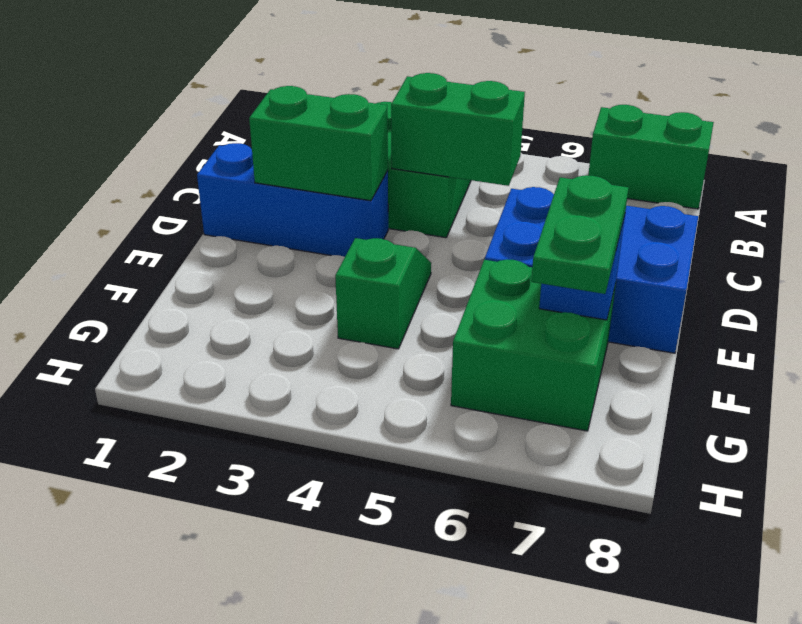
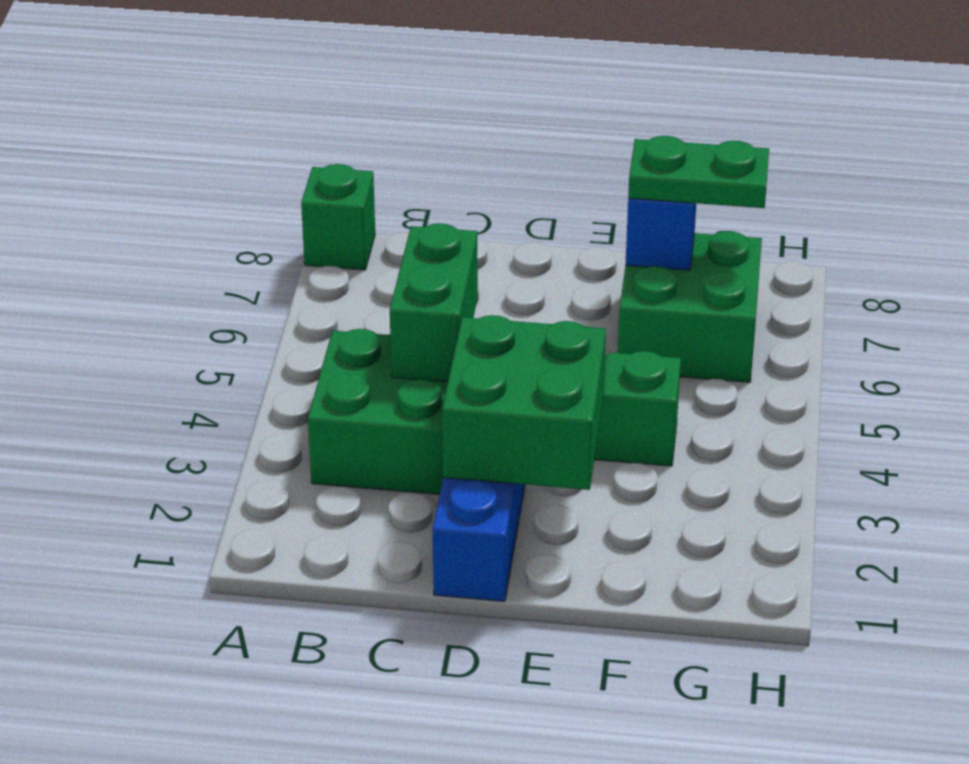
green brick A7:A8 level 1 -> green brick A8 level 1
green brick D2:D3 level 2 -> green brick D2:E3 level 2
blue brick D6:E8 level 1 -> none

